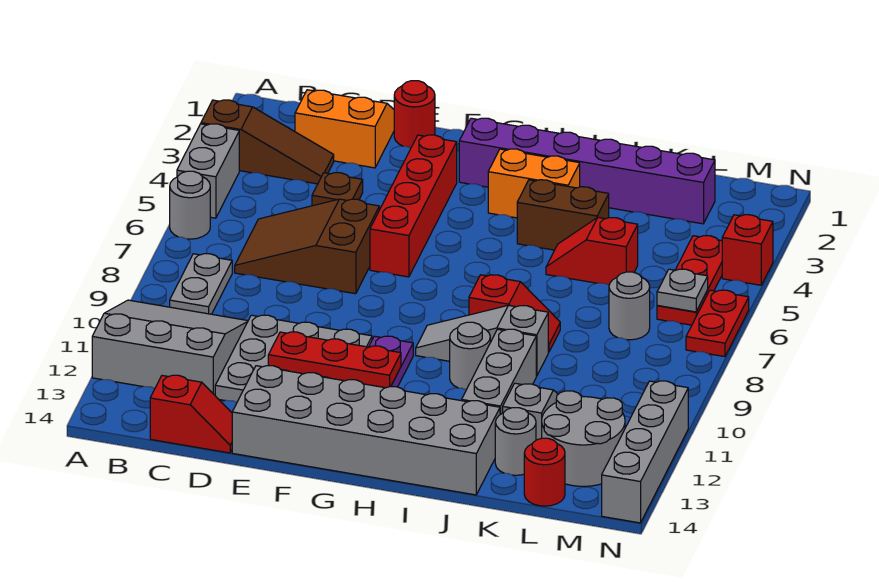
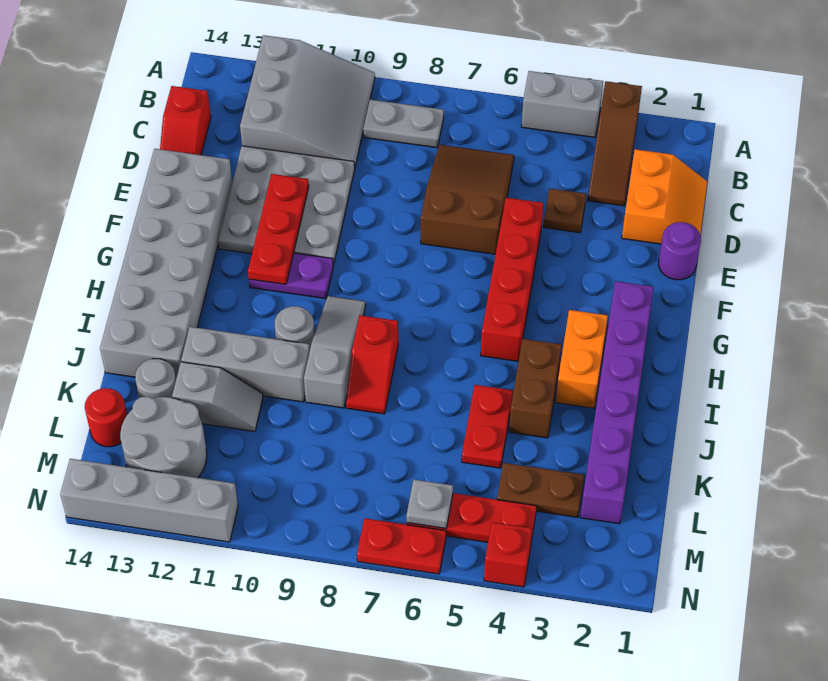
grey round brick A6 level 1 -> none
red round brick E1 level 1 -> purple round brick E1 level 1
red brick F3:F6 level 1 -> red brick E5:H5 level 1
red slope J5:K5 level 1 top K -> red plate J5:K5 level 1
none -> brown plate L3:L4 level 1
grey round brick L7 level 1 -> none

